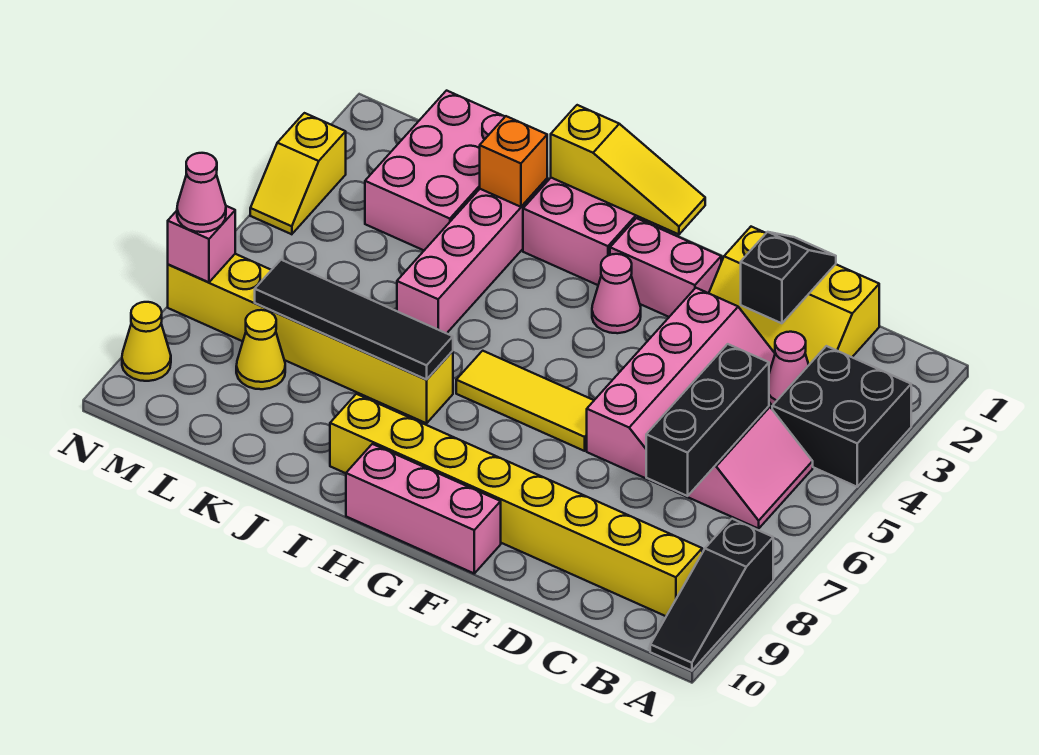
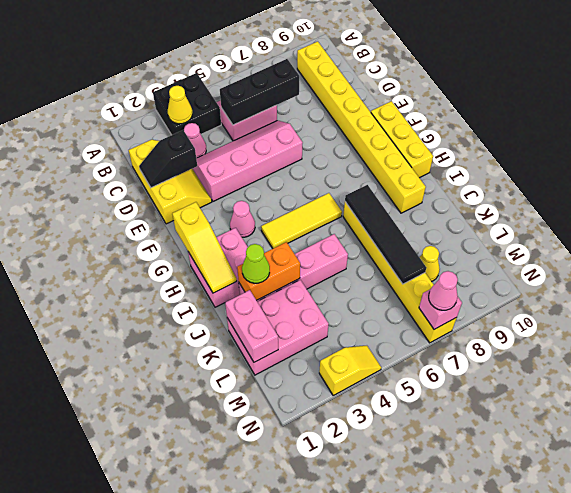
black slope A8:A10 level 1 top 8 -> none
pink brick F2:G2 level 1 -> pink brick K1:L1 level 2
yellow tile F6:H6 level 1 -> yellow tile H4:H6 level 1
pink brick F10:H10 level 1 -> yellow brick F10:H10 level 1
yellow slope G1:I1 level 2 top I -> yellow slope G1:I1 level 2 top G
orange brick J2 level 2 -> orange brick J2:J3 level 2
none -> lime cone J2 level 3
yellow cone N9 level 1 -> yellow cone B3 level 2

